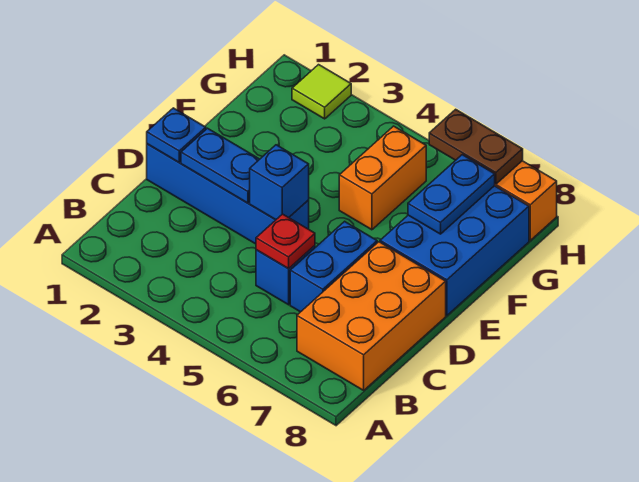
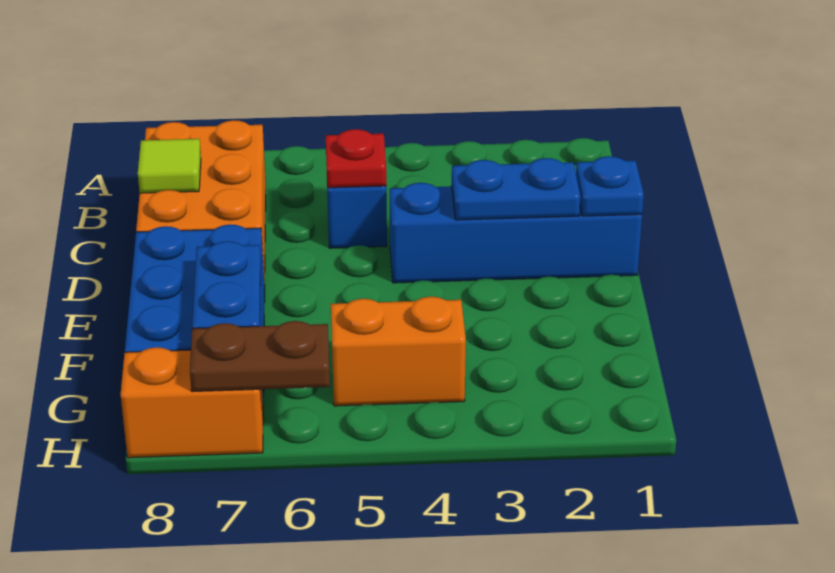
blue brick C6:D6 level 1 -> none
blue brick D4 level 2 -> none
orange brick F5:G5 level 1 -> orange brick G4:G5 level 1
lime tile H2 level 1 -> lime tile C8 level 2

